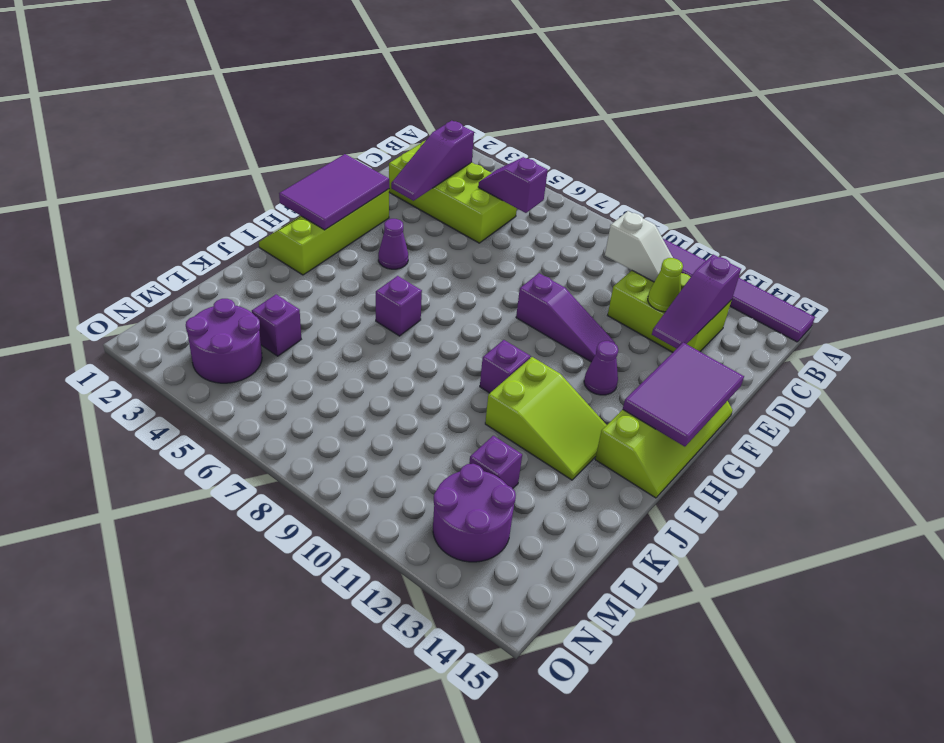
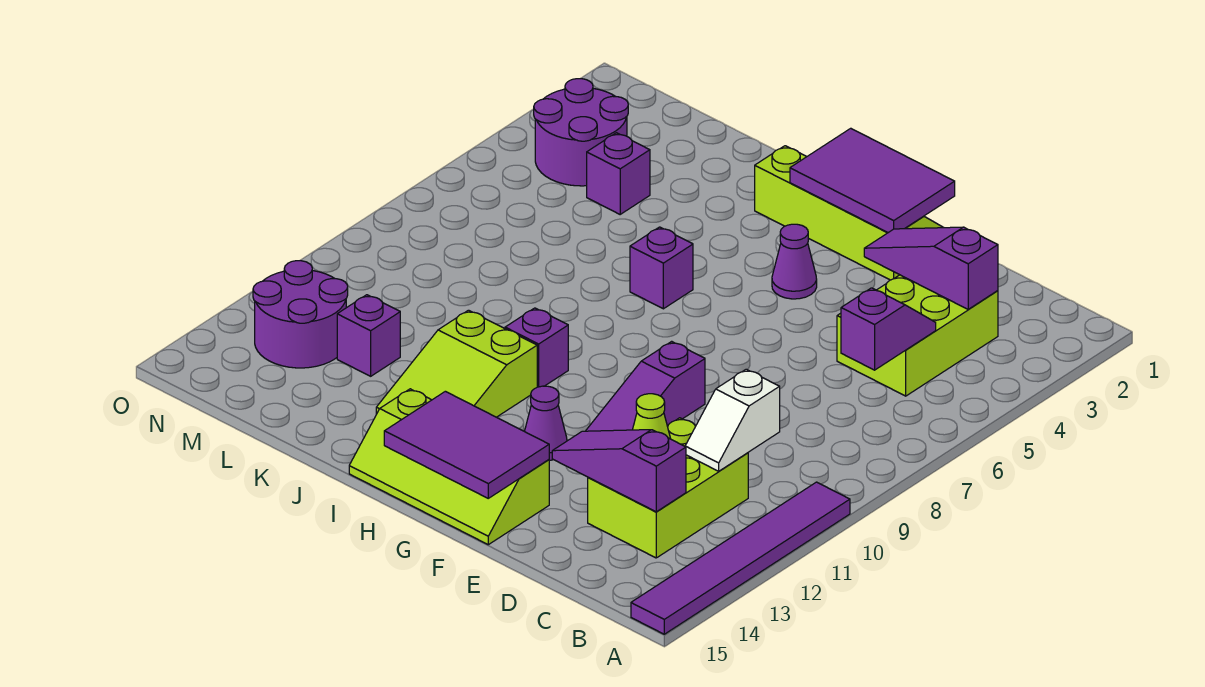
lime brick C2:D5 level 1 -> lime brick C3:D5 level 1

